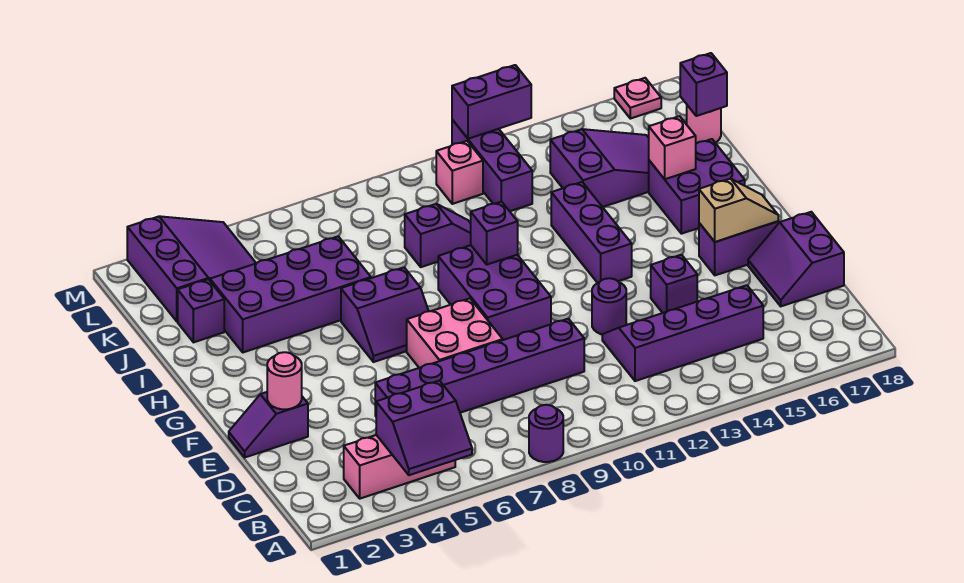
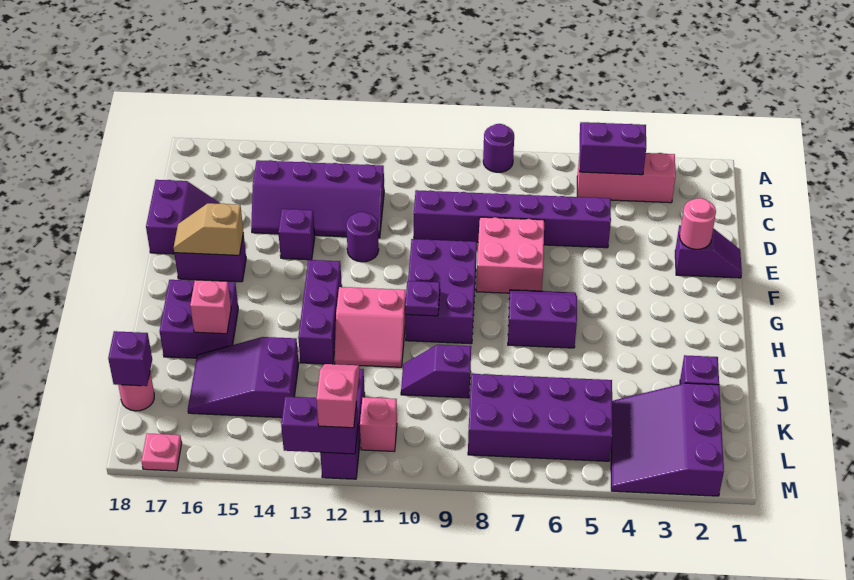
purple brick H10 level 2 -> purple plate H10 level 2
none -> pink slope H11:I12 level 1 top H
purple brick I3:J6 level 1 -> purple brick K5:L8 level 1
none -> pink slope L12:M12 level 3 top M

